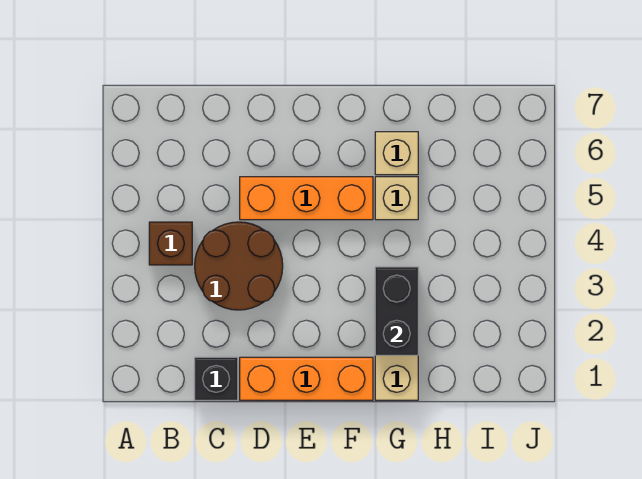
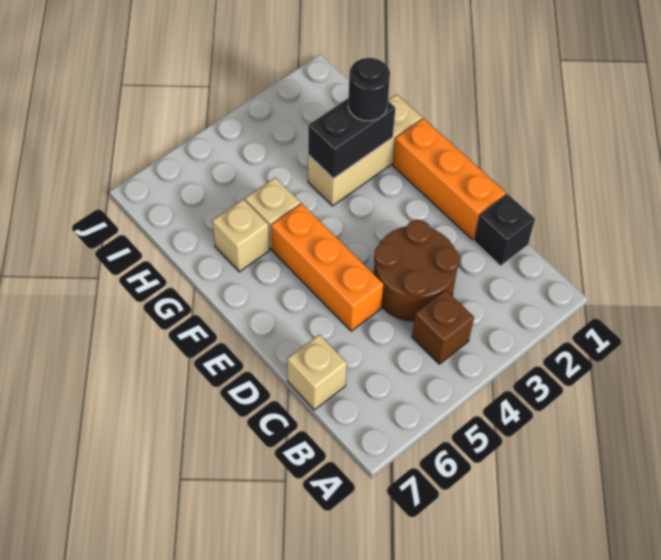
none -> tan brick C7 level 1
none -> black round brick G2 level 3

